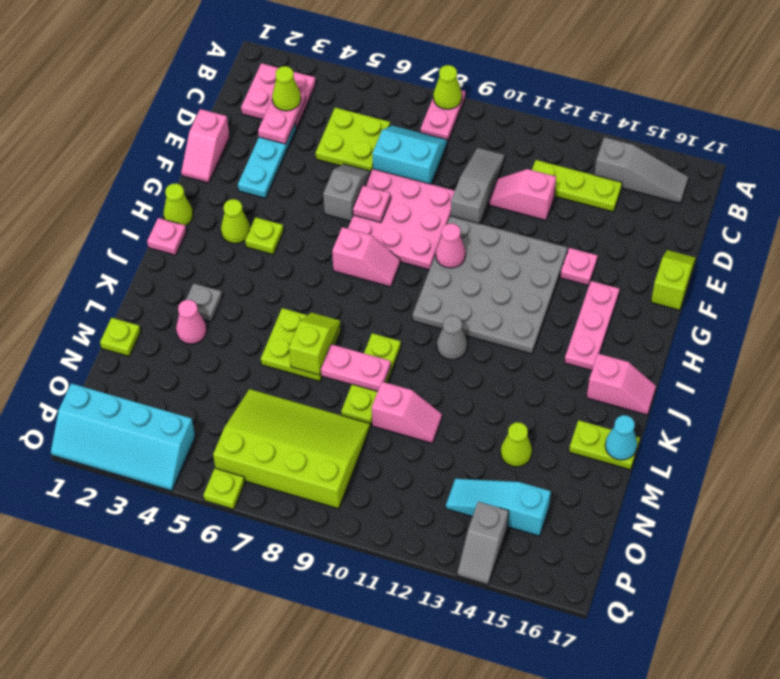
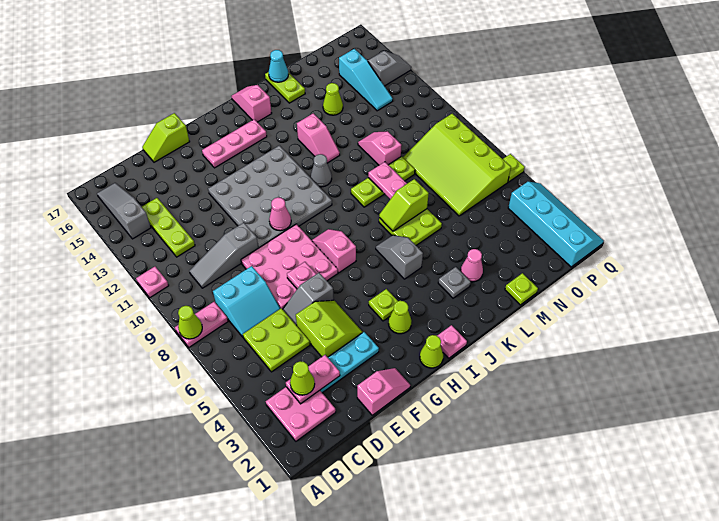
cyan slope C7:D8 level 1 top D -> cyan slope C7:D8 level 1 top 8
pink slope D11:D12 level 1 top 12 -> pink slope K12:K13 level 1 top 13
none -> lime slope E4:F5 level 1 top E
pink plate F14 level 1 -> pink plate A11 level 1
none -> grey slope J5:J6 level 1 top 5

